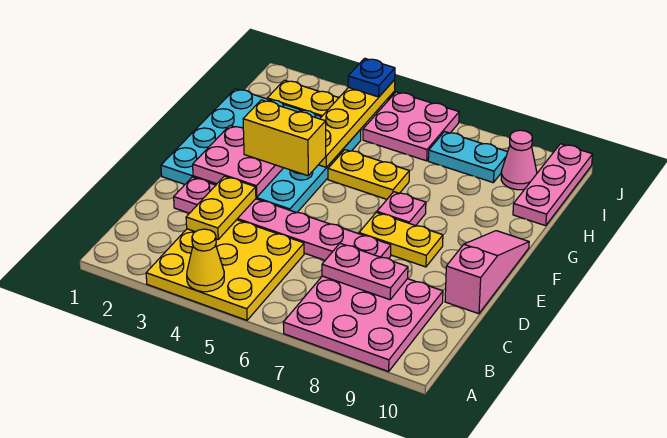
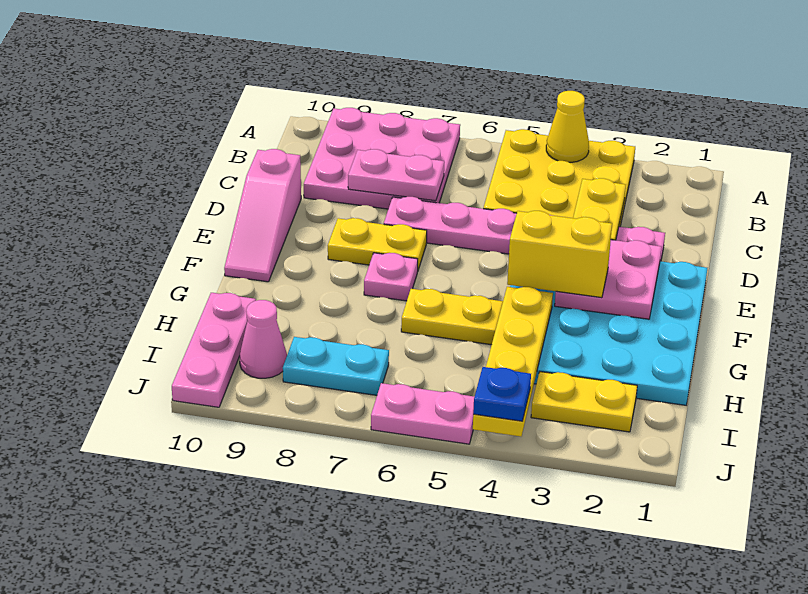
pink plate I5:J6 level 1 -> pink plate J5:J6 level 1

